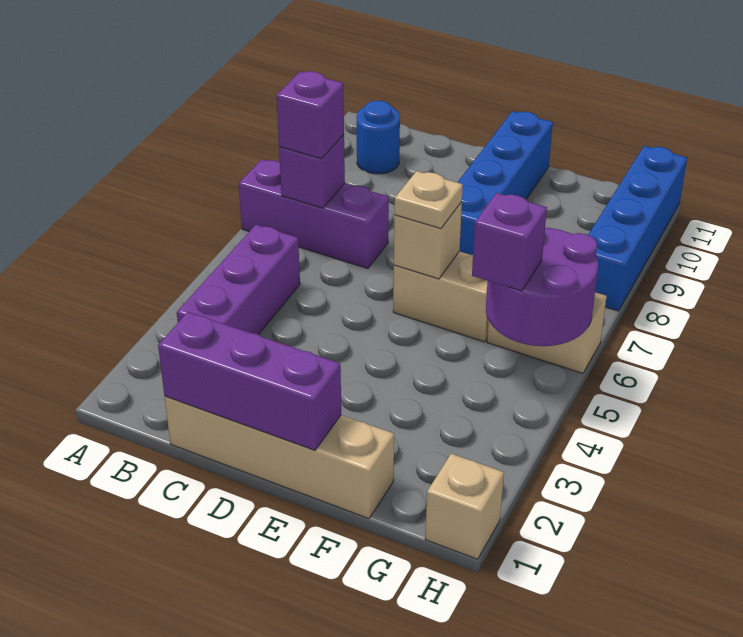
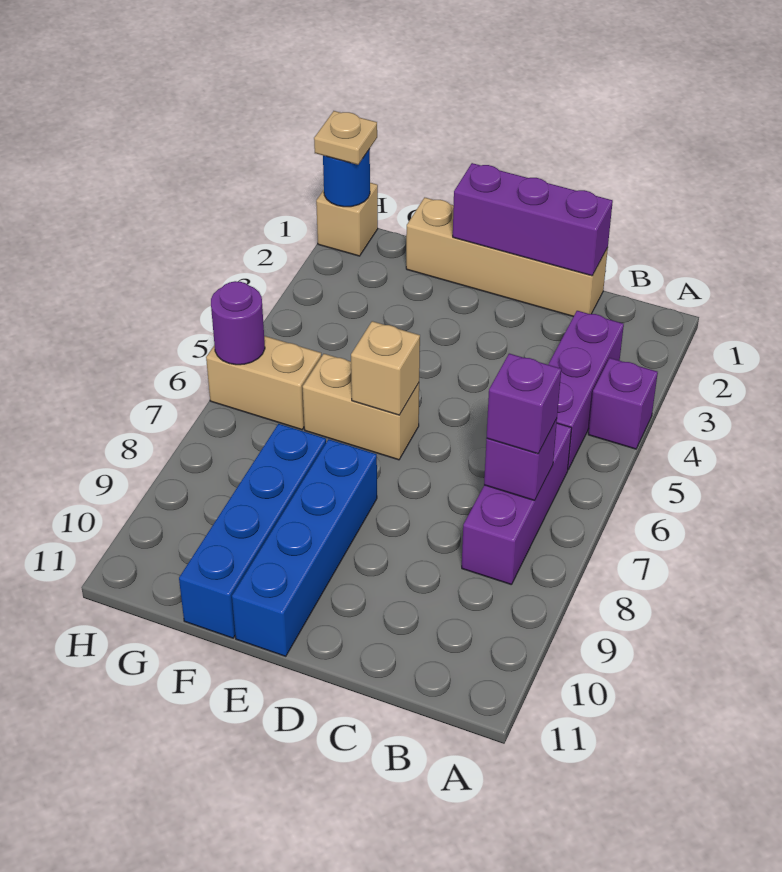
purple brick A7:C7 level 1 -> purple brick B6:B8 level 1
blue round brick B10 level 1 -> blue round brick H1 level 2
tan plate E6 level 3 -> tan plate H1 level 3
purple round brick G5:H6 level 2 -> purple round brick H6 level 2
purple brick G5 level 3 -> purple brick A4 level 1
blue brick H8:H11 level 1 -> blue brick F8:F11 level 1

